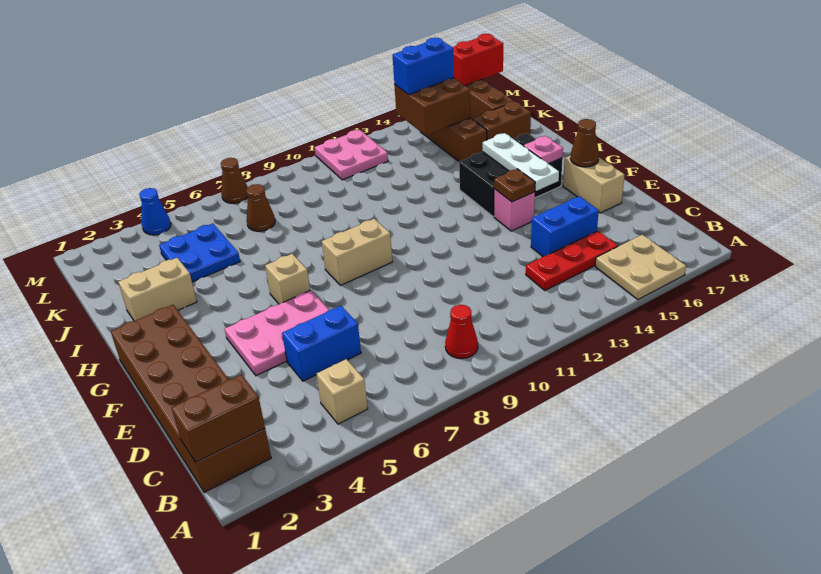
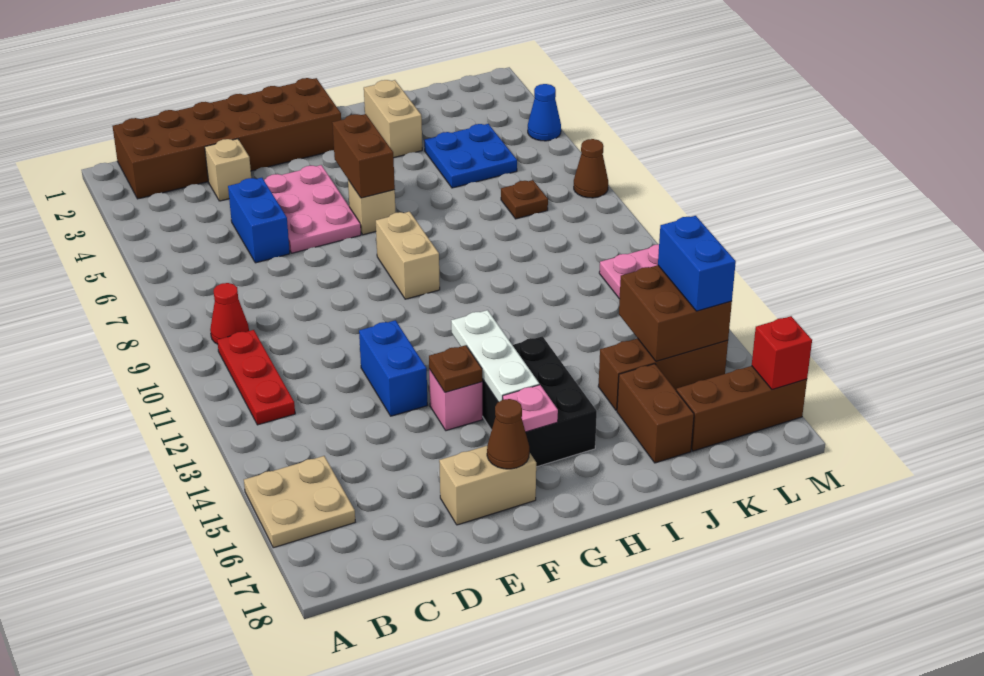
brown brick B1:B2 level 2 -> brown brick G5:G6 level 2
tan brick B5 level 1 -> tan brick D3 level 1
red plate C13:C15 level 1 -> red plate B10:B12 level 1
blue brick D14:D15 level 1 -> blue brick E12:E13 level 1
white plate F15:H15 level 2 -> white plate G13:G15 level 2
brown cone K7 level 1 -> brown plate K7 level 1
red brick M17:M18 level 2 -> red brick M17 level 2

